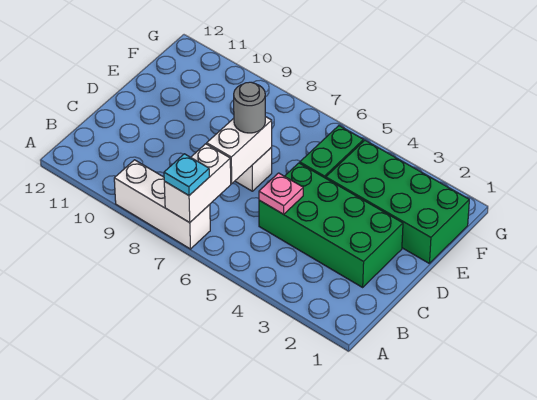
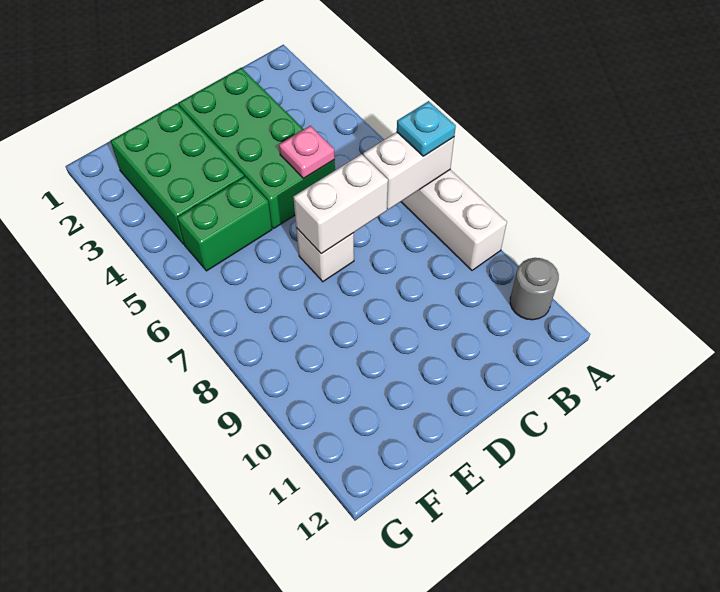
grey round brick D7 level 3 -> grey round brick A11 level 1
green brick E1:F4 level 1 -> green brick E2:F4 level 1

